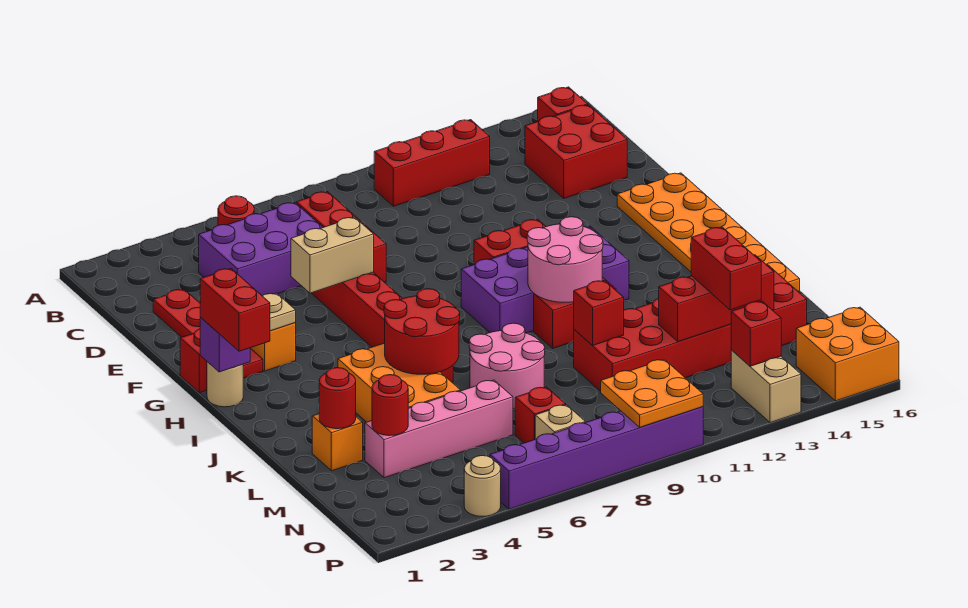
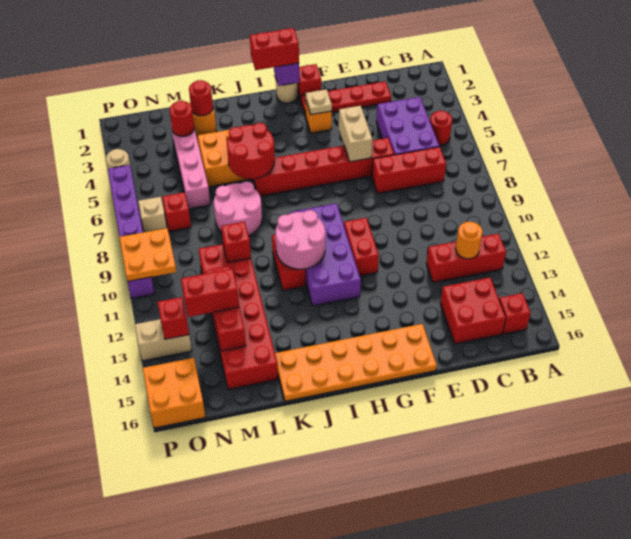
red brick B10:B12 level 1 -> red brick B12:D12 level 1
none -> orange round brick C12 level 2

